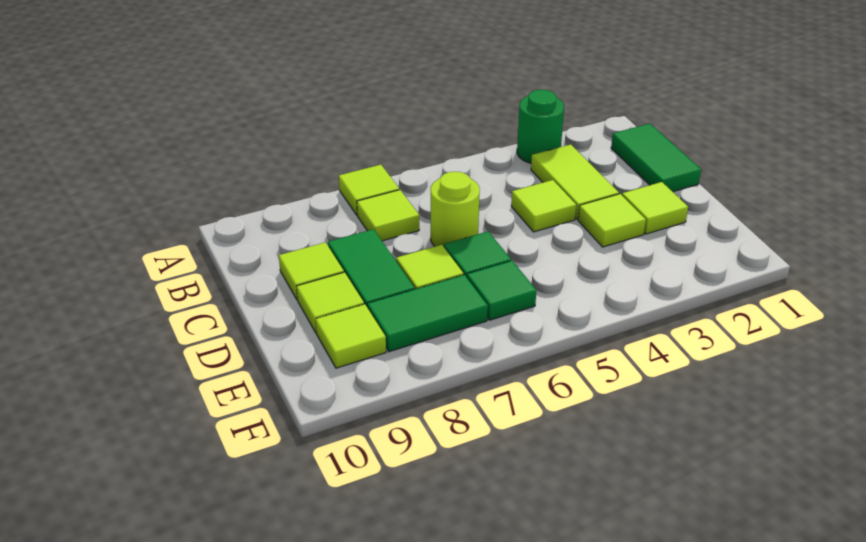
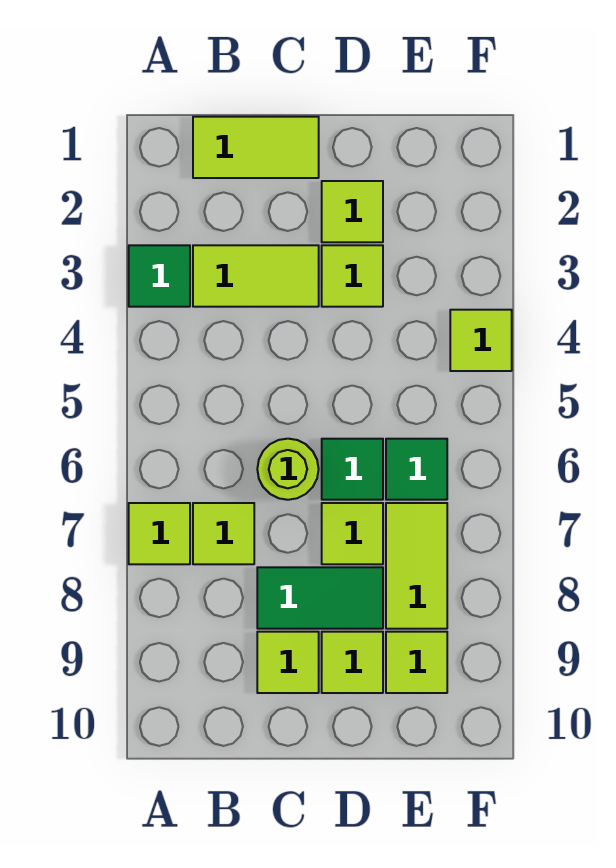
green round brick A3 level 1 -> green tile A3 level 1
green tile B1:C1 level 1 -> lime tile B1:C1 level 1
lime tile C4 level 1 -> lime tile F4 level 1
green tile E7:E8 level 1 -> lime tile E7:E8 level 1

